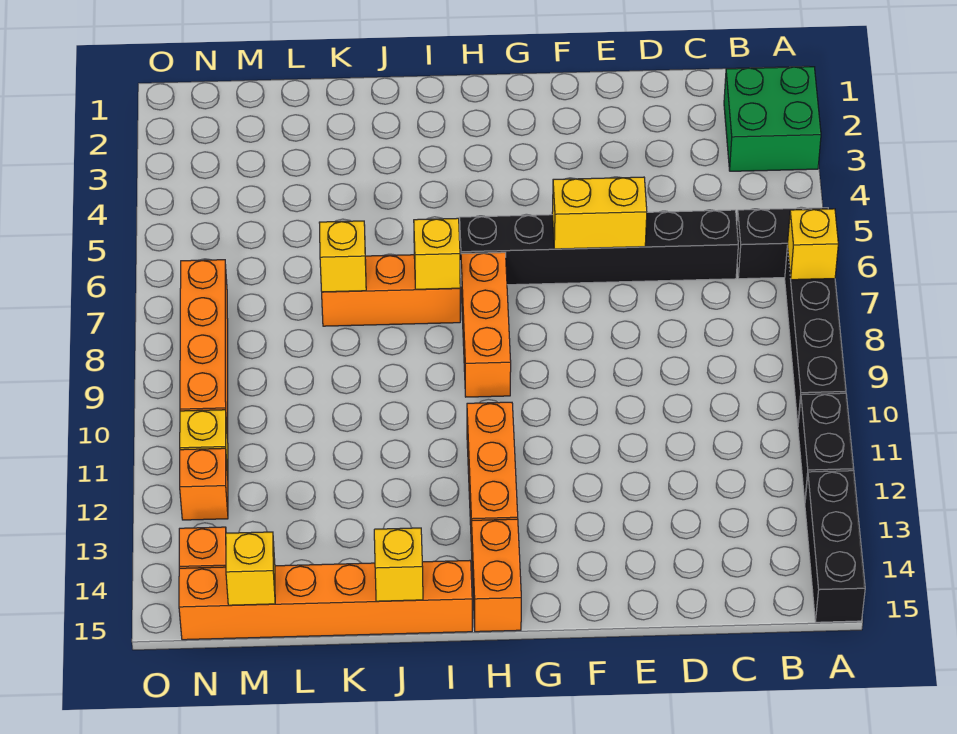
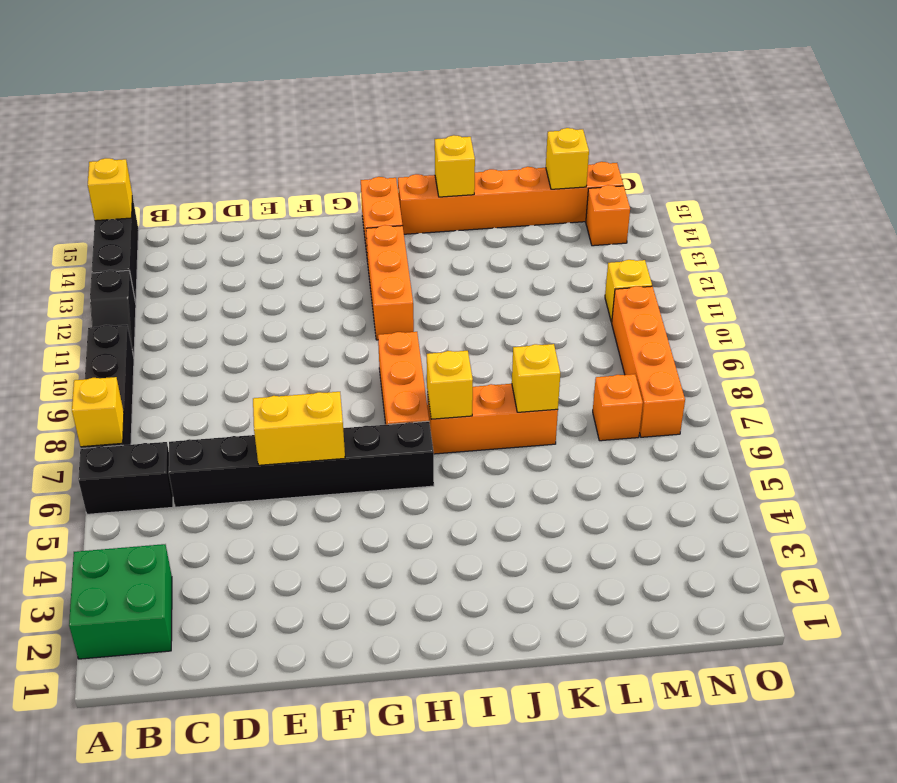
black brick A11:A12 level 1 -> black slope A11:A12 level 1 top 12
none -> yellow brick A15 level 2
orange brick N12 level 1 -> orange brick M7 level 1

